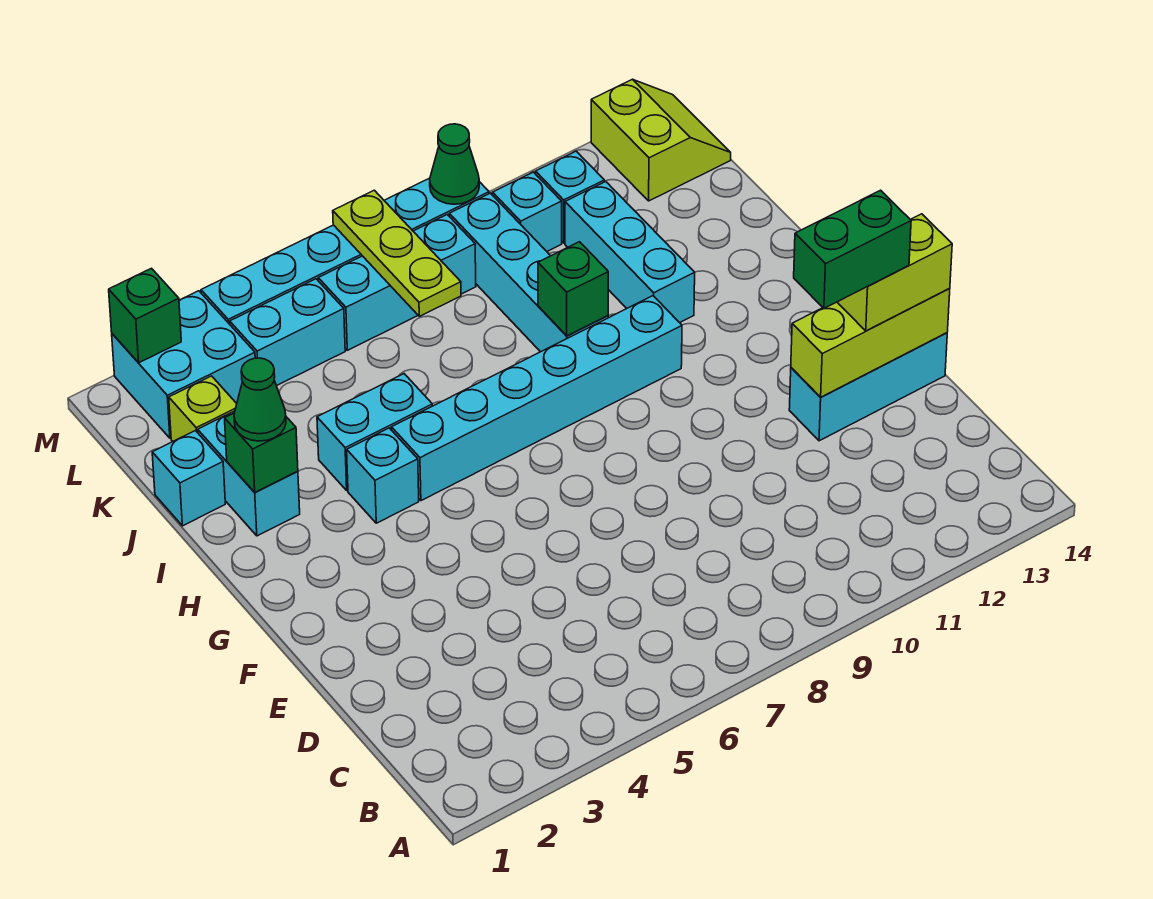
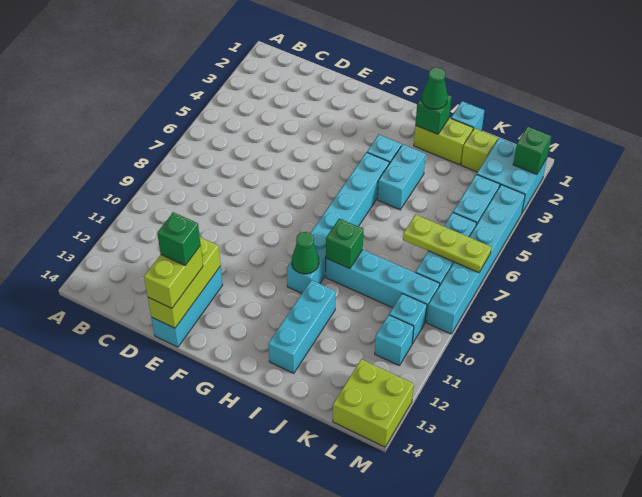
green brick E12:E13 level 4 -> green brick E13 level 4
cyan brick I2:J2 level 1 -> lime brick I2:J2 level 1
cyan brick I11:K11 level 1 -> cyan brick I11:I13 level 1
lime slope L13:M14 level 1 top 13 -> lime brick L13:M14 level 1
green cone M9 level 2 -> green cone H10 level 2

